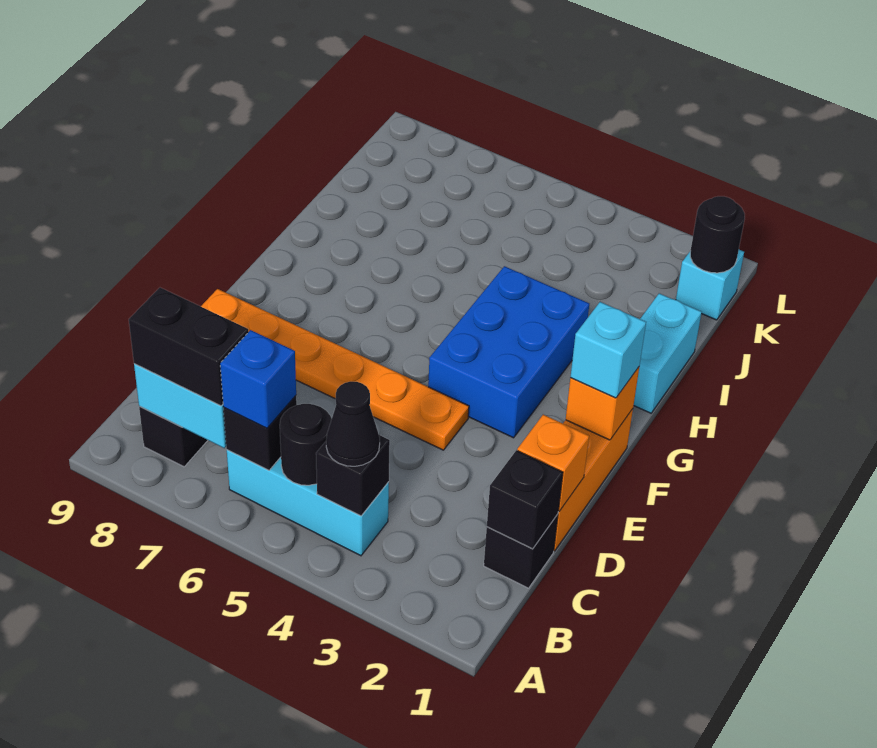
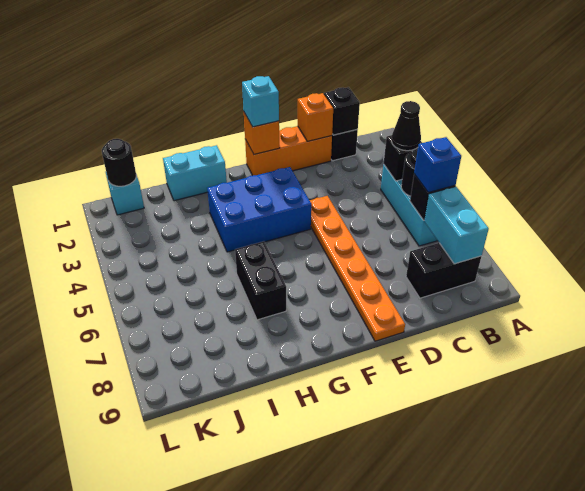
black brick B7:B8 level 3 -> black brick H6:H7 level 1

